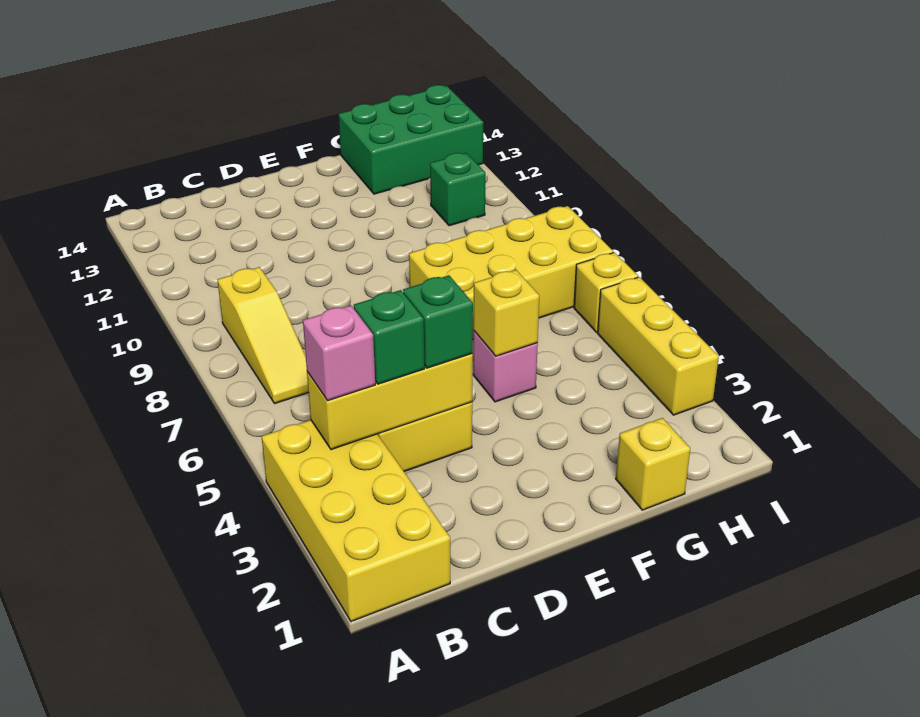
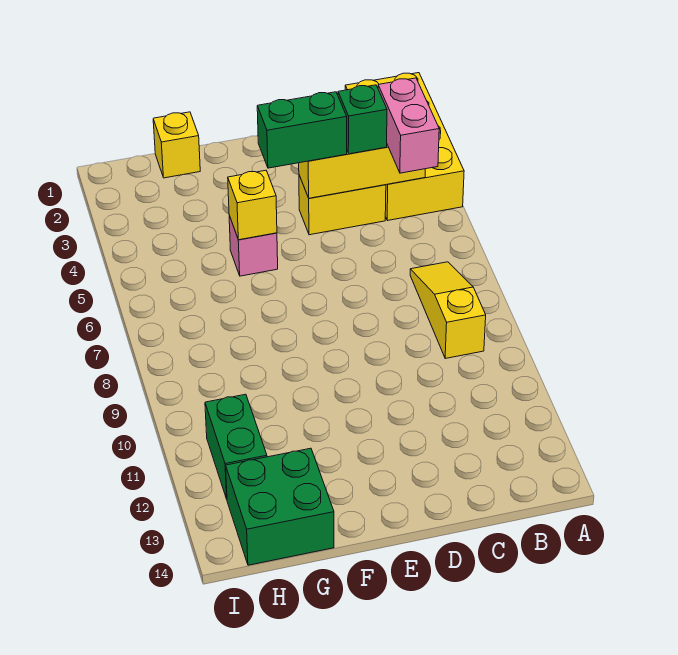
pink brick B4 level 3 -> pink brick B4:B5 level 3
green brick D4 level 3 -> green brick D4:E4 level 3
yellow brick F7:I8 level 1 -> none
green brick G13:I14 level 1 -> green brick G13:H14 level 1
green brick H11 level 1 -> green brick H11:H12 level 1
yellow brick I3:I5 level 1 -> none
yellow brick I6 level 1 -> none

